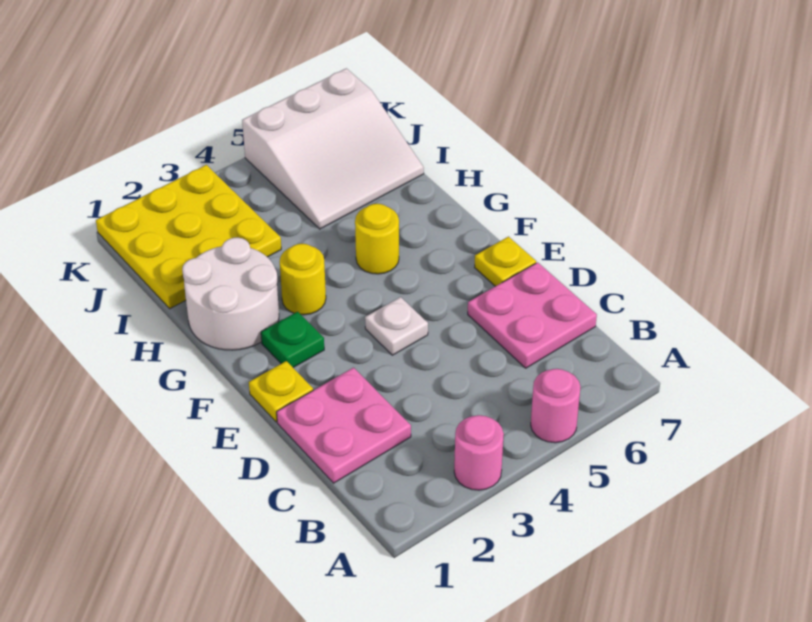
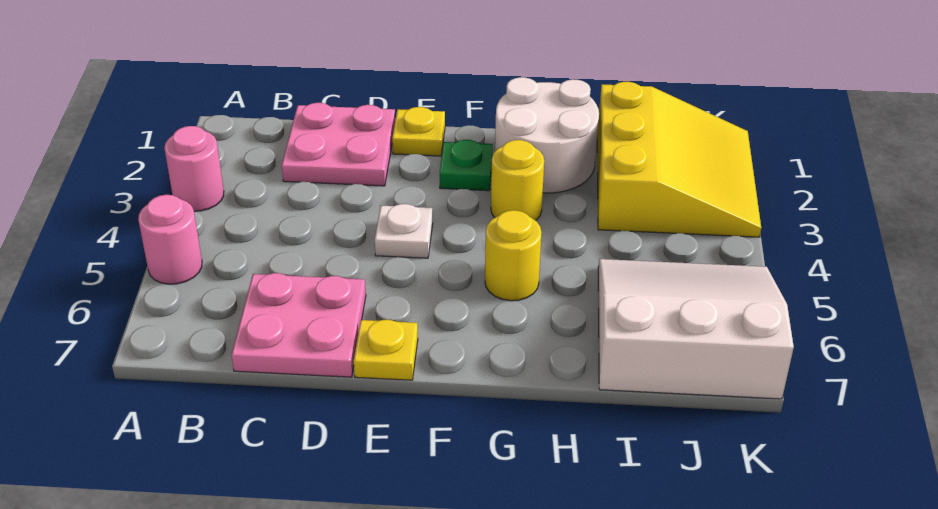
yellow plate I1:K3 level 1 -> yellow slope I1:K3 level 1 top I
white slope I5:K7 level 1 top K -> white slope I5:K7 level 1 top 7

